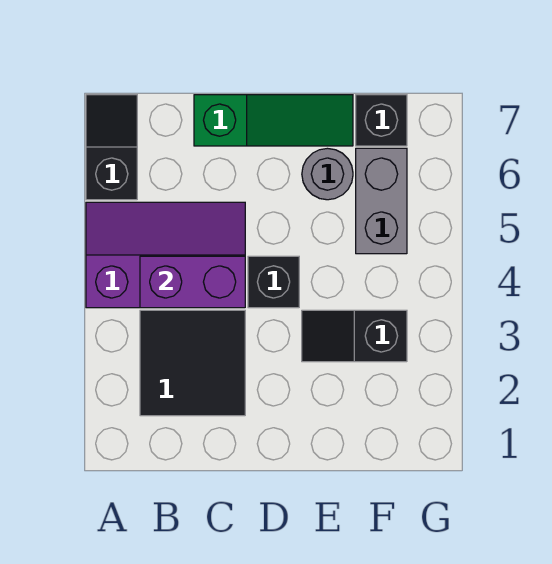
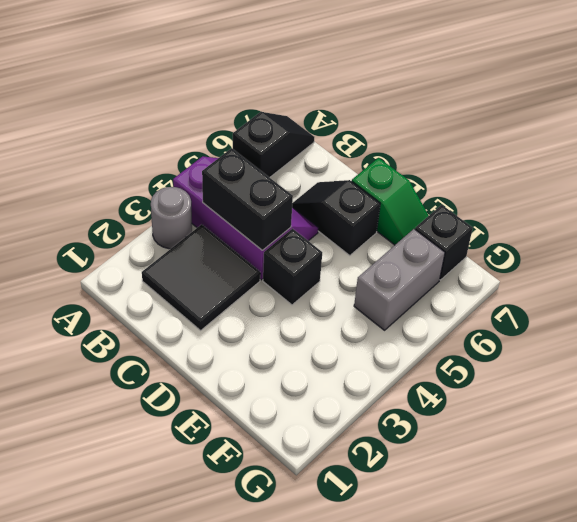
purple brick B4:C4 level 2 -> black brick B4:C4 level 2
green slope C7:E7 level 1 top C -> green slope D7:E7 level 1 top D
black slope E3:F3 level 1 top F -> black slope C6:D6 level 1 top D
grey round brick E6 level 1 -> grey round brick A3 level 1

